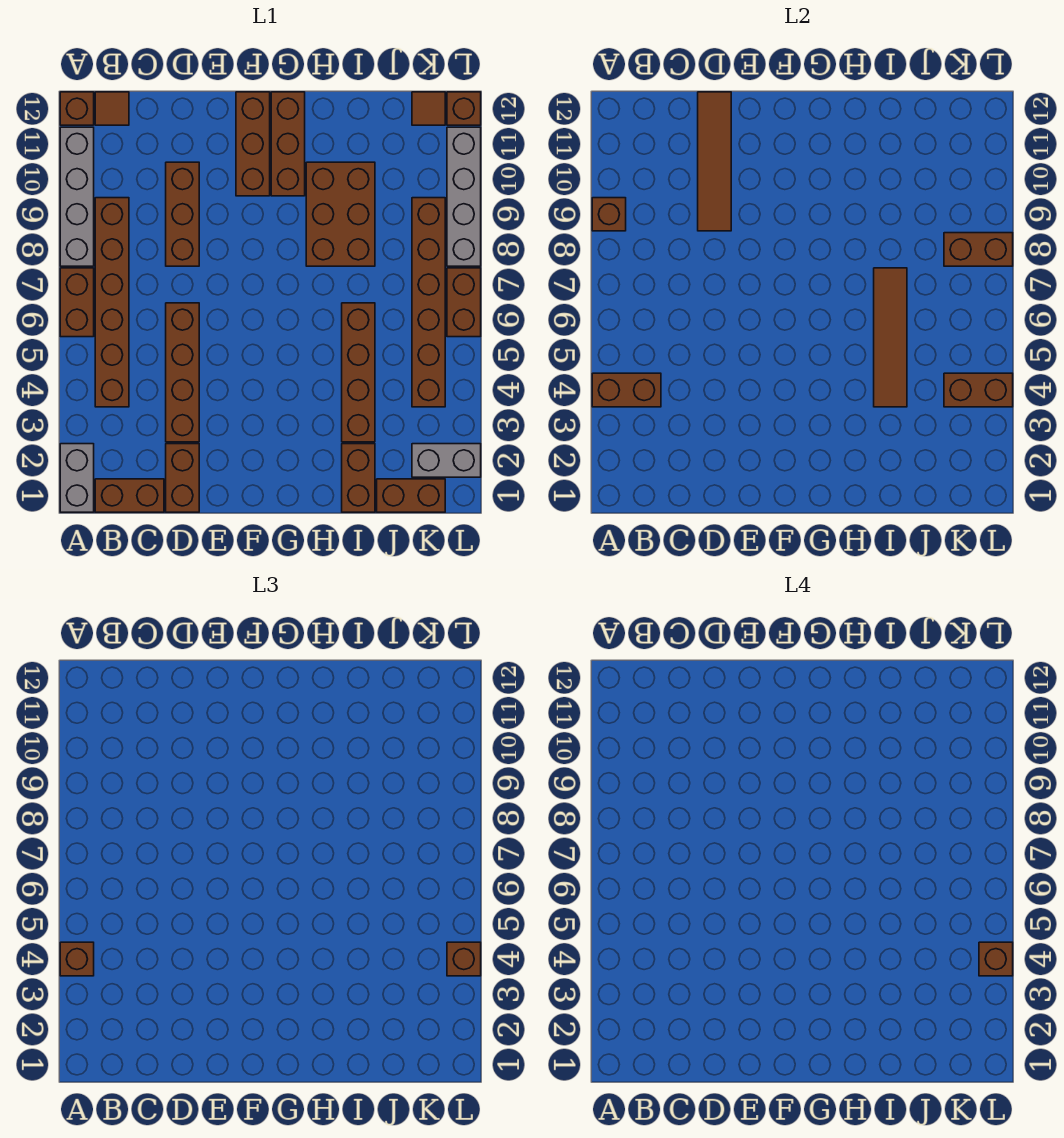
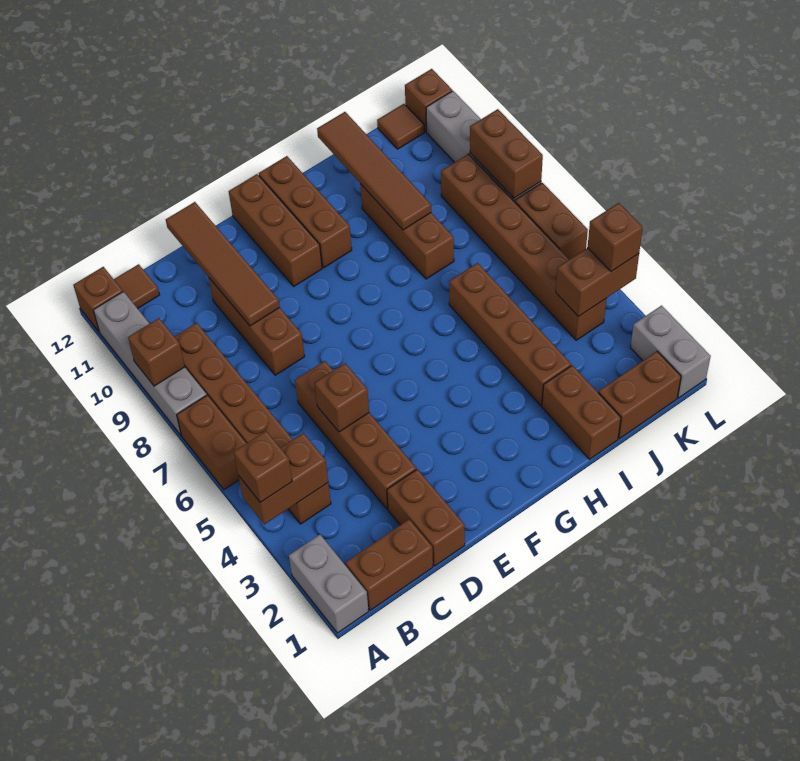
brown brick H8:I10 level 1 -> brown brick I8:I10 level 1
brown tile I4:I7 level 2 -> brown tile I9:I12 level 2
grey brick K2:L2 level 1 -> grey brick L1:L2 level 1
brown brick K8:L8 level 2 -> brown brick L8:L9 level 2
brown brick L4 level 4 -> brown brick D5 level 2

